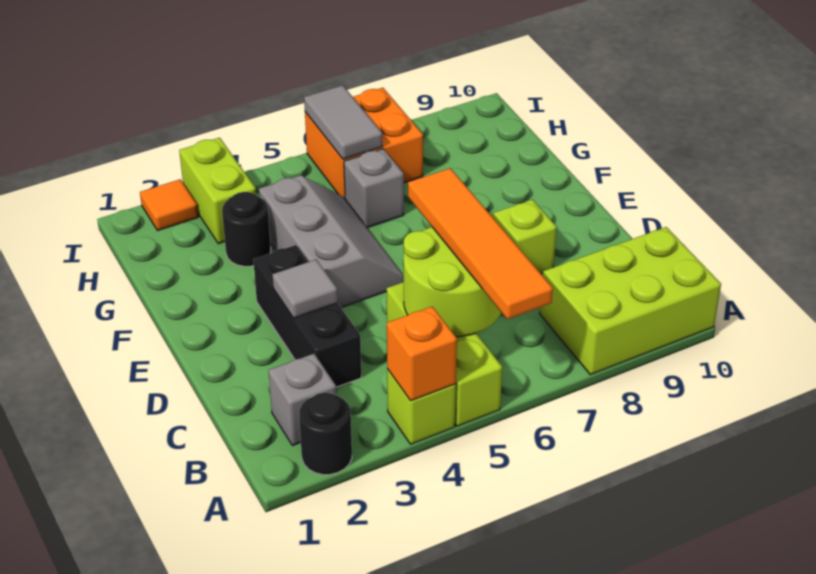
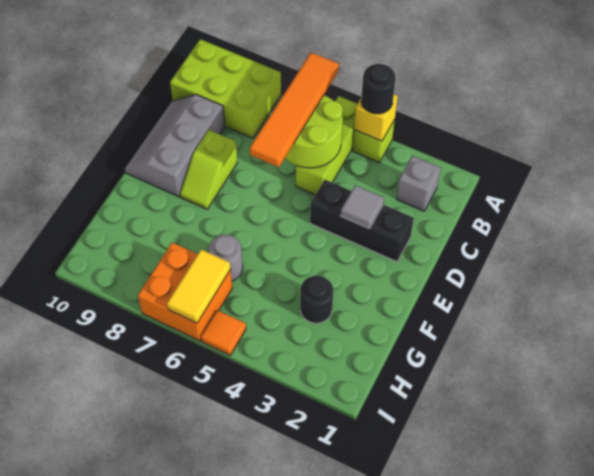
black round brick A2 level 1 -> black round brick A4 level 3
orange brick A4 level 2 -> yellow brick A4 level 2
black brick C3:E3 level 1 -> black brick D2:D4 level 1
grey slope E4:G5 level 1 top 4 -> grey slope C9:E10 level 1 top 9
grey brick G6 level 1 -> grey round brick G6 level 1
lime brick H3:I3 level 1 -> none
grey tile H6:I6 level 2 -> yellow tile H6:I6 level 2
orange tile I2 level 1 -> orange tile I5 level 1

